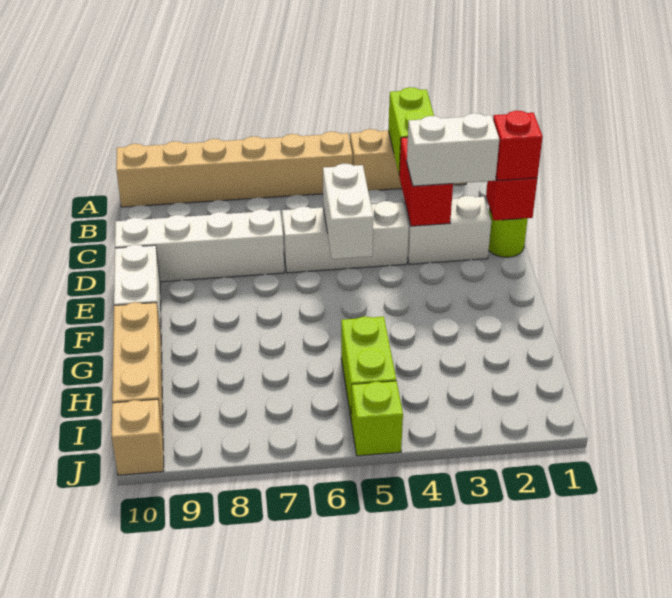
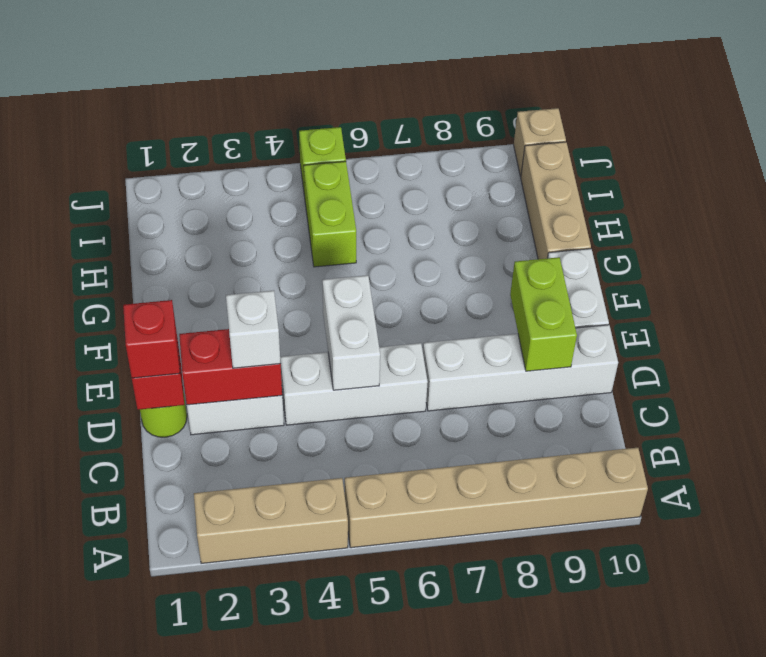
lime brick A3:B3 level 2 -> lime brick D9:E9 level 2
red brick C3:D3 level 2 -> red brick D2:D3 level 2
white brick D2:D3 level 3 -> white brick D3 level 3

